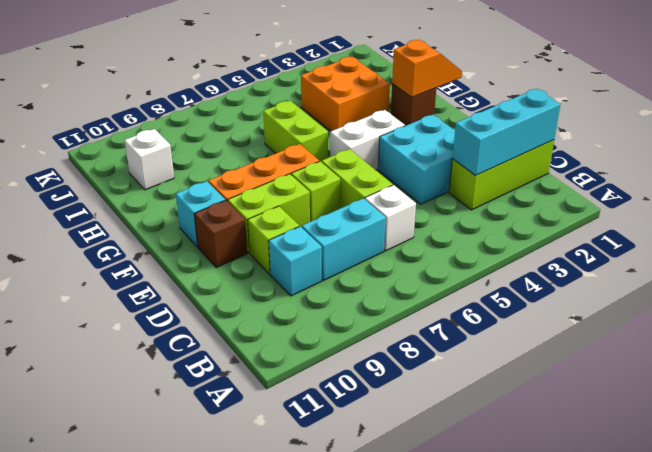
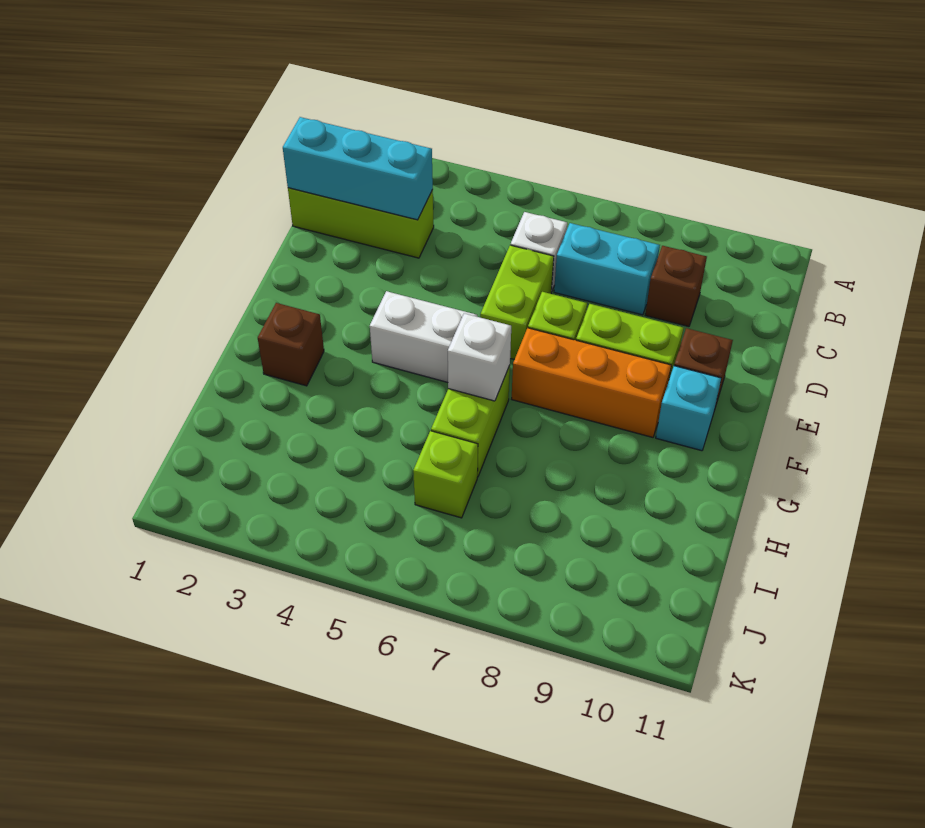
cyan brick C9 level 1 -> brown brick C9 level 1
cyan brick D3:E4 level 1 -> none
lime brick D9 level 1 -> lime brick I6 level 1
orange slope G1:G2 level 2 top 2 -> none
orange brick H3:I4 level 1 -> none
white brick I10 level 1 -> white brick G6 level 2

